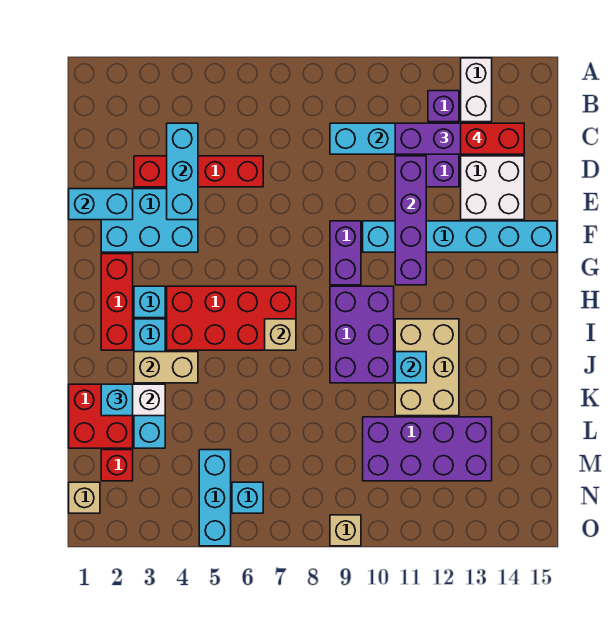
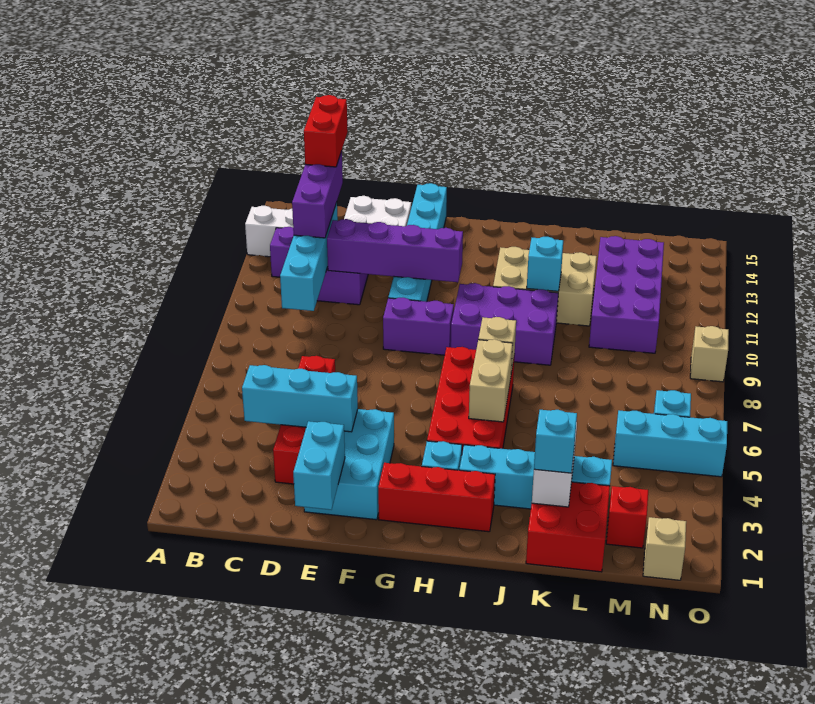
tan brick J3:J4 level 2 -> tan brick I5:I6 level 2

